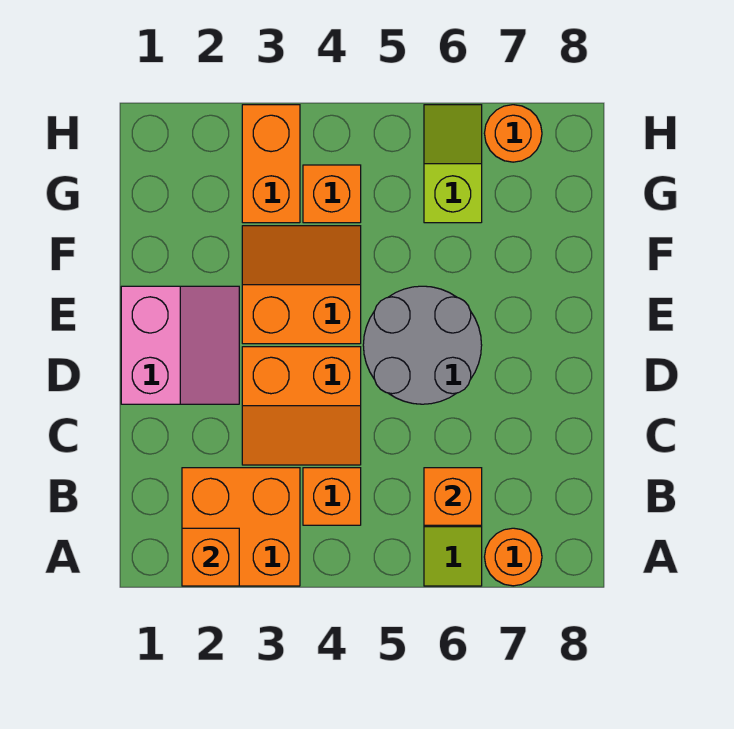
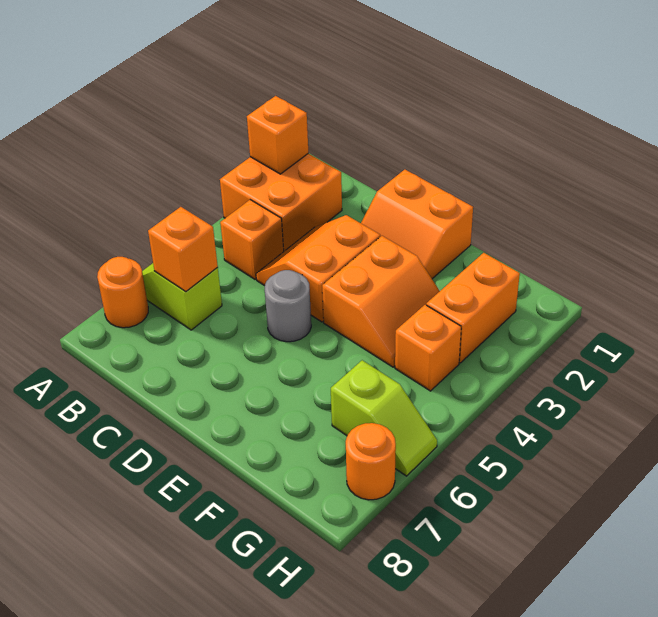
pink slope D1:E2 level 1 top 1 -> orange slope D1:E2 level 1 top 1
grey round brick D5:E6 level 1 -> grey round brick D5 level 1
orange brick G3:H3 level 1 -> orange brick G2:G3 level 1

